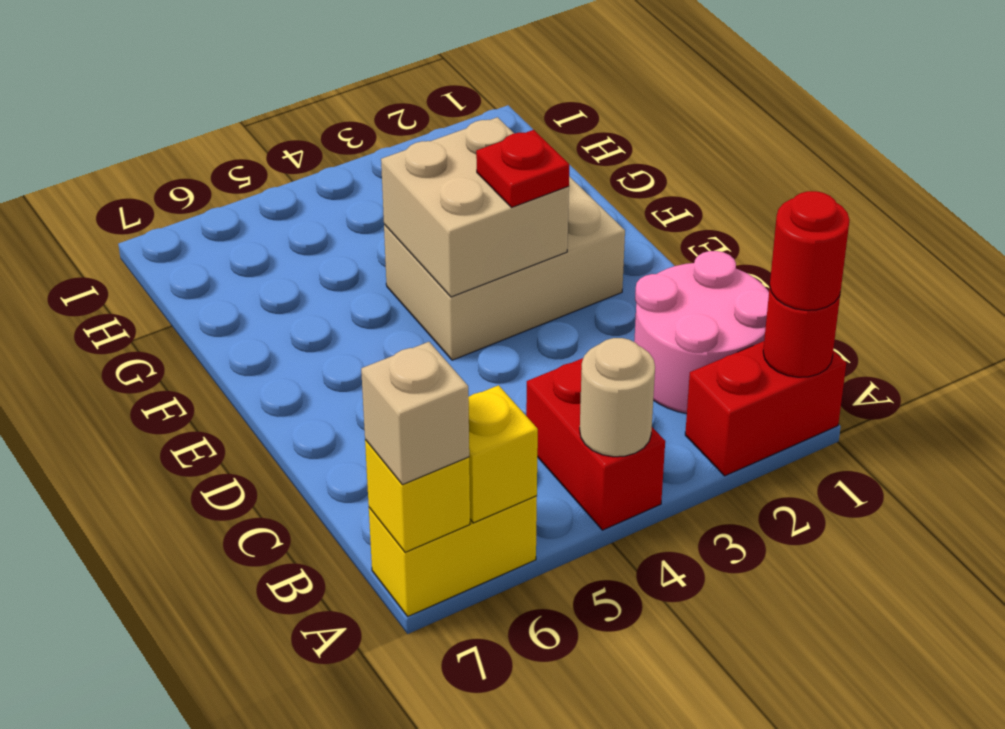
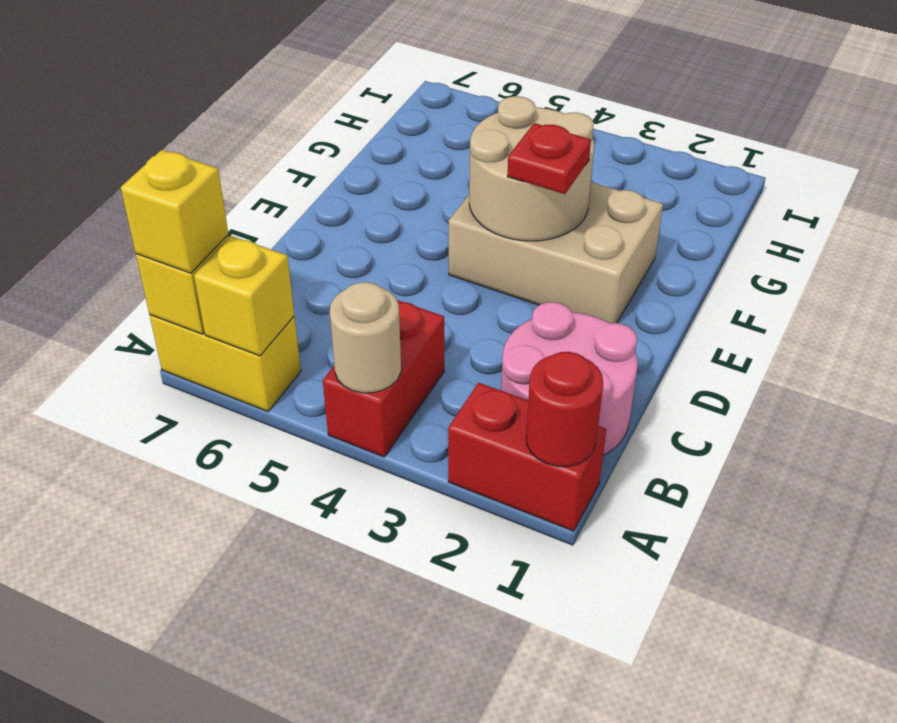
red round brick A1 level 3 -> none
tan brick A7 level 3 -> yellow brick A7 level 3
tan brick E3:F4 level 2 -> tan round brick E3:F4 level 2

